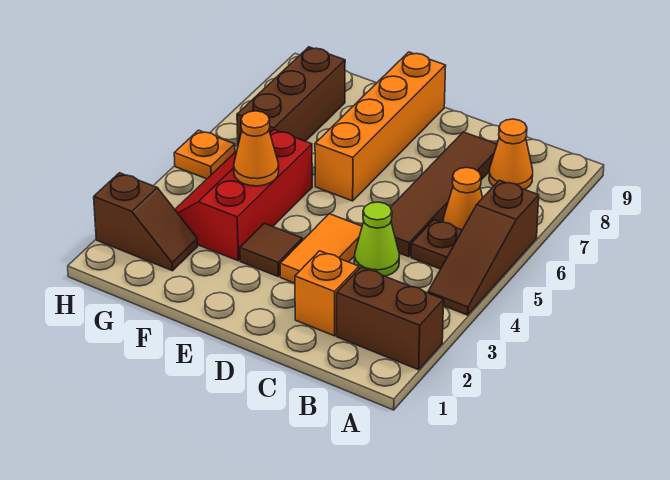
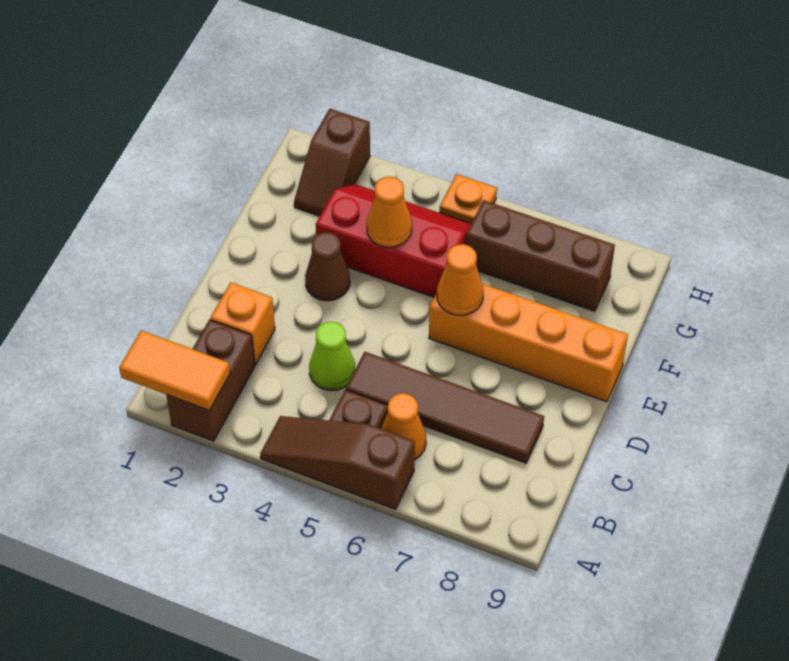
orange cone B8 level 1 -> orange cone E6 level 2
orange tile D3:D4 level 1 -> orange tile A1:A2 level 2
brown tile E3 level 1 -> brown cone E3 level 1

